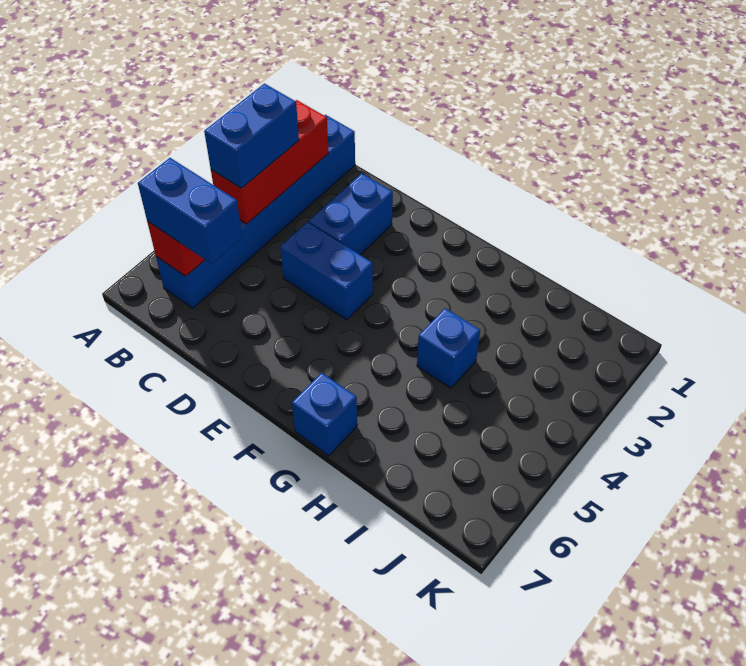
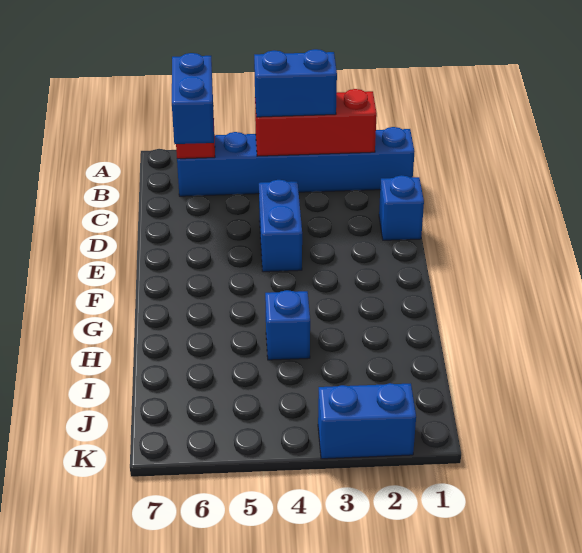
blue brick D2:D3 level 1 -> blue brick K2:K3 level 1
blue brick G7 level 1 -> blue brick D1 level 1

